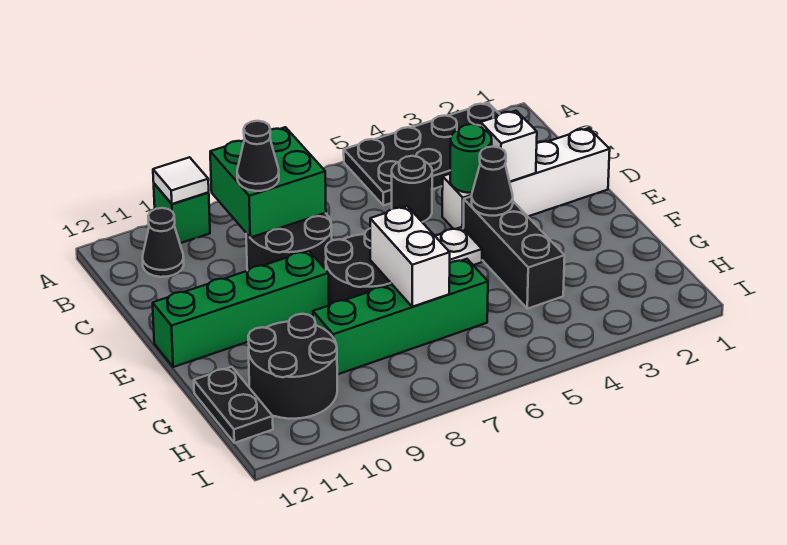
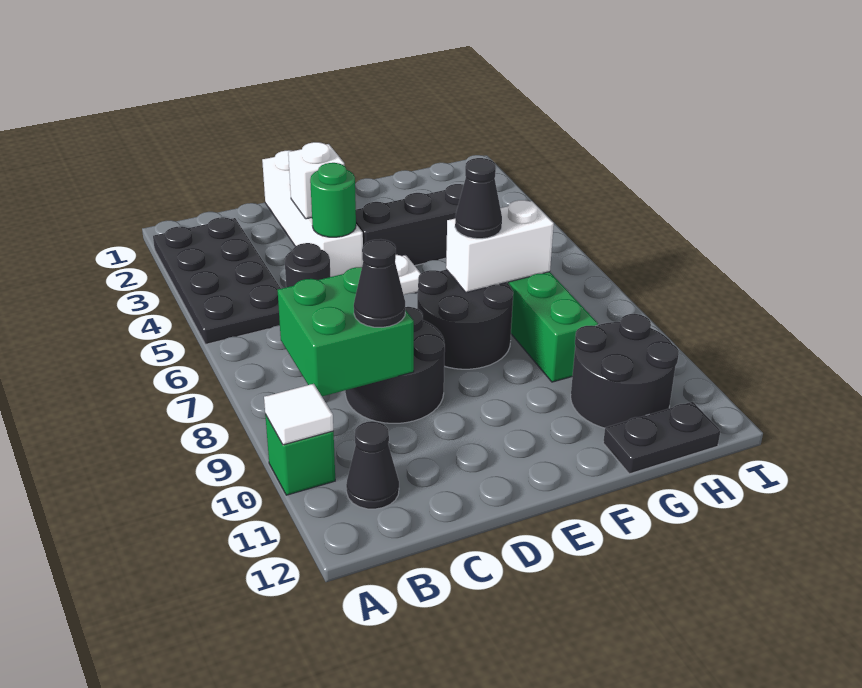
black cone E4 level 2 -> black cone F7 level 3
green brick E9:E12 level 1 -> none

